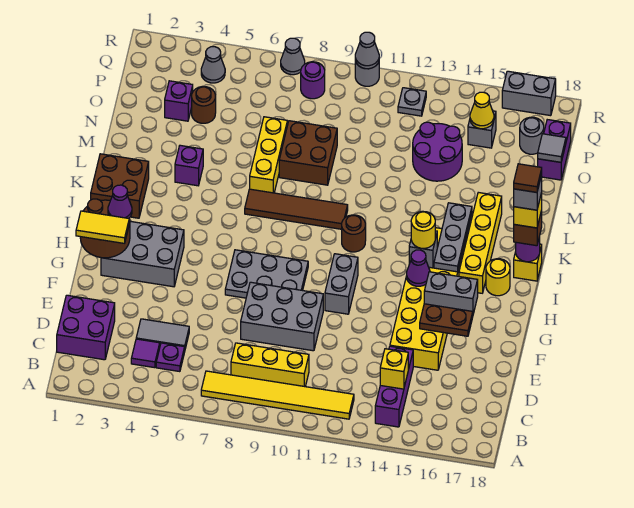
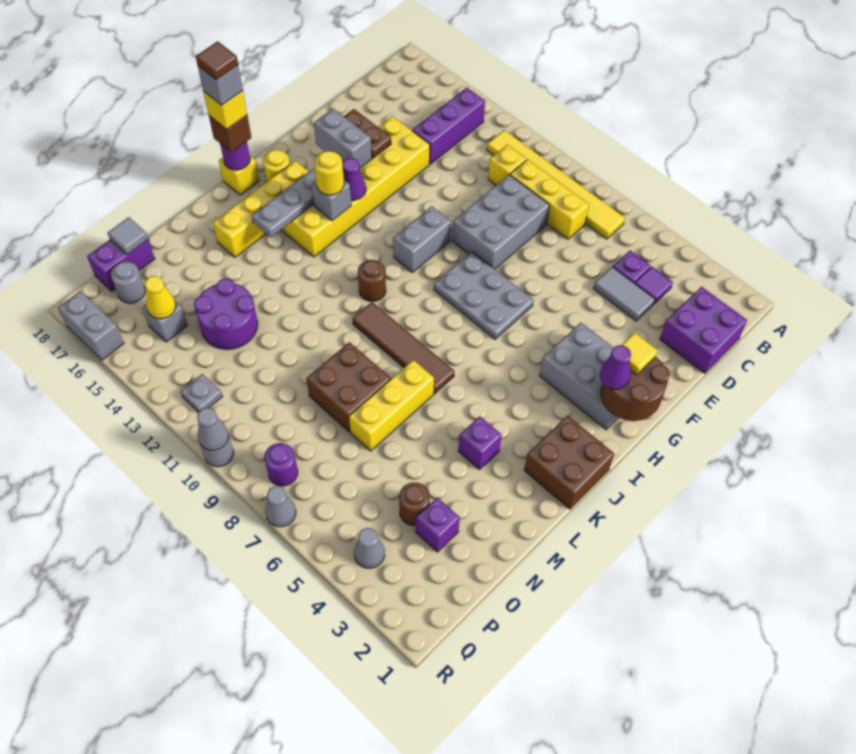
yellow brick C14 level 2 -> yellow brick C11 level 1
grey brick E8:F10 level 1 -> grey brick D9:F10 level 1
yellow tile G1:G2 level 3 -> yellow tile G2 level 3

